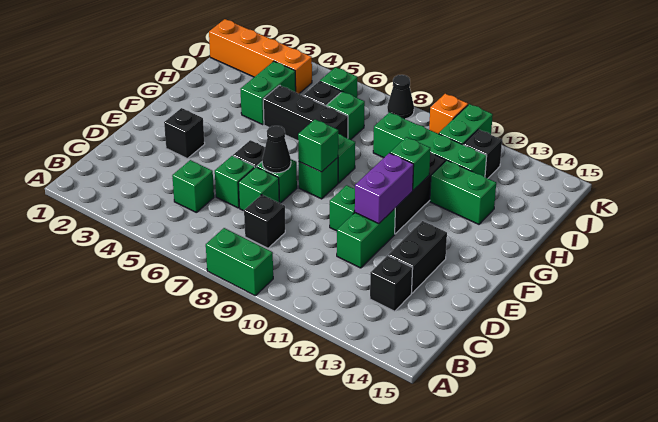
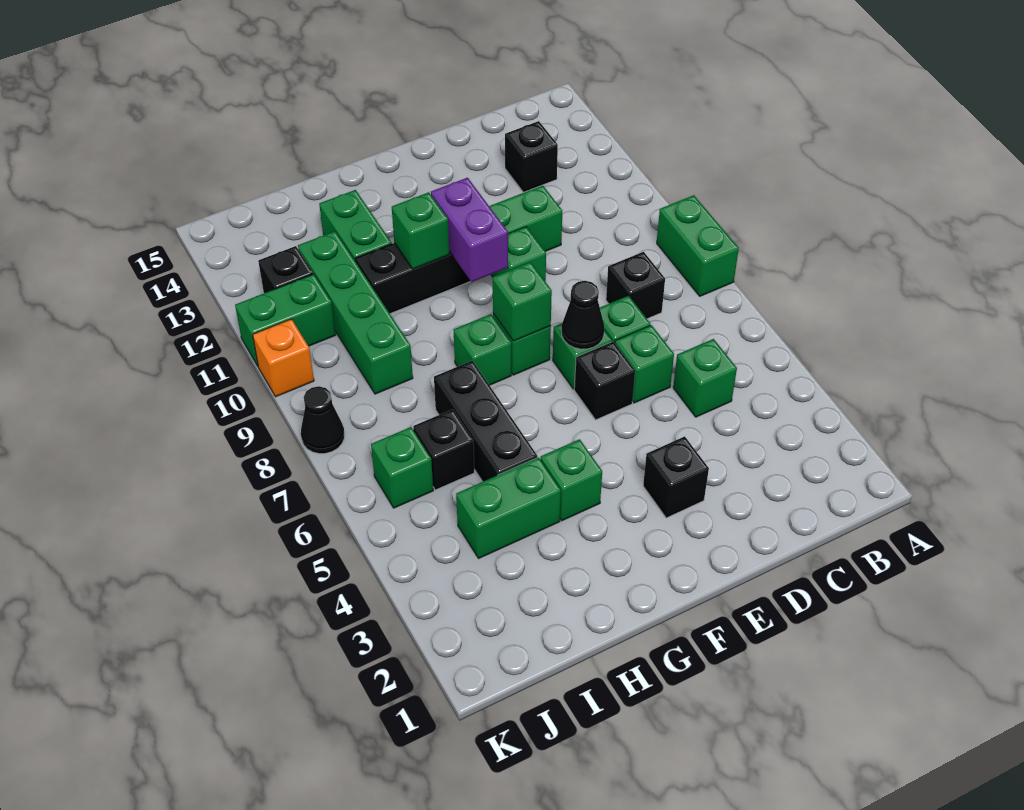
black brick D13:E13 level 1 -> none
purple brick E11:F11 level 2 -> purple brick F10:F11 level 2
green brick I7 level 1 -> green brick G4 level 1
orange brick J1:J4 level 1 -> none

